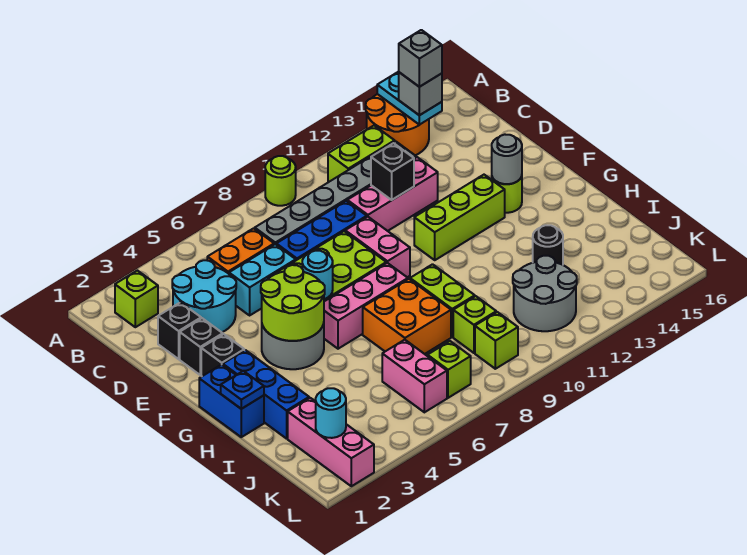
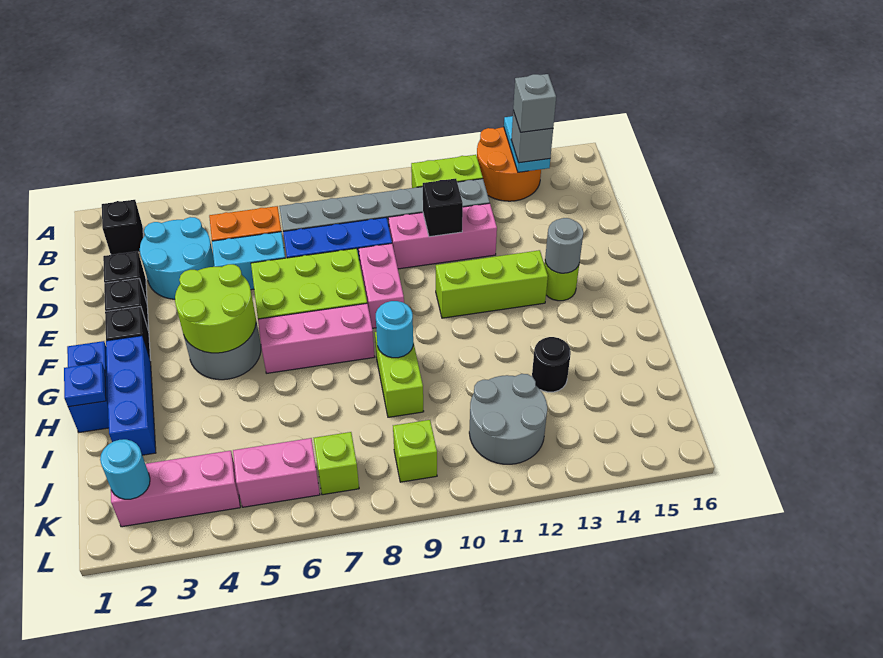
lime round brick A9 level 1 -> none
lime brick B2 level 1 -> black brick B2 level 1
cyan round brick F6 level 2 -> cyan round brick H9 level 2
orange brick H7:I8 level 1 -> none
pink brick J2:L2 level 1 -> pink brick K2:K4 level 1
pink brick J6:K6 level 1 -> pink brick K5:K6 level 1
lime brick J9 level 1 -> none

